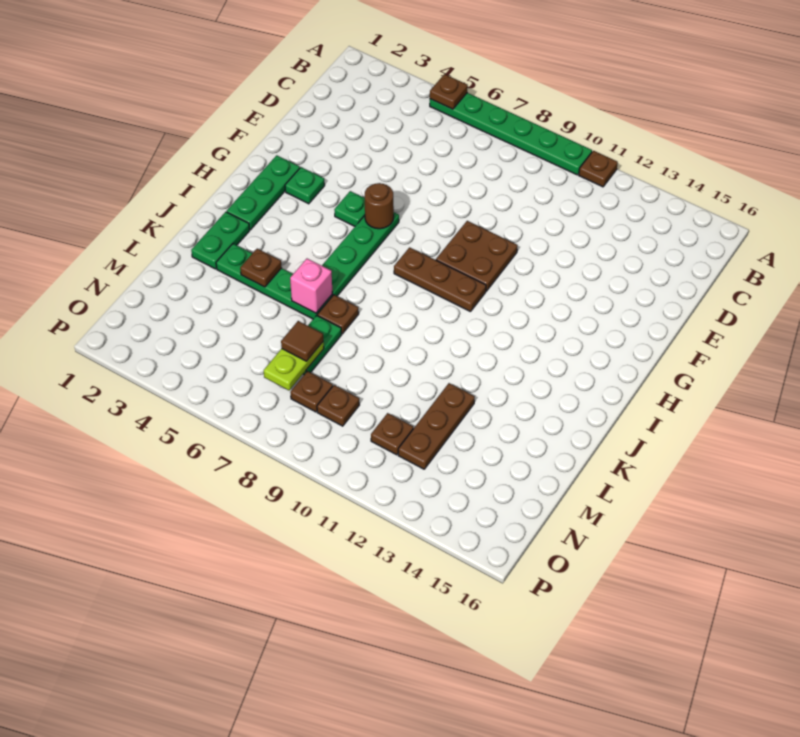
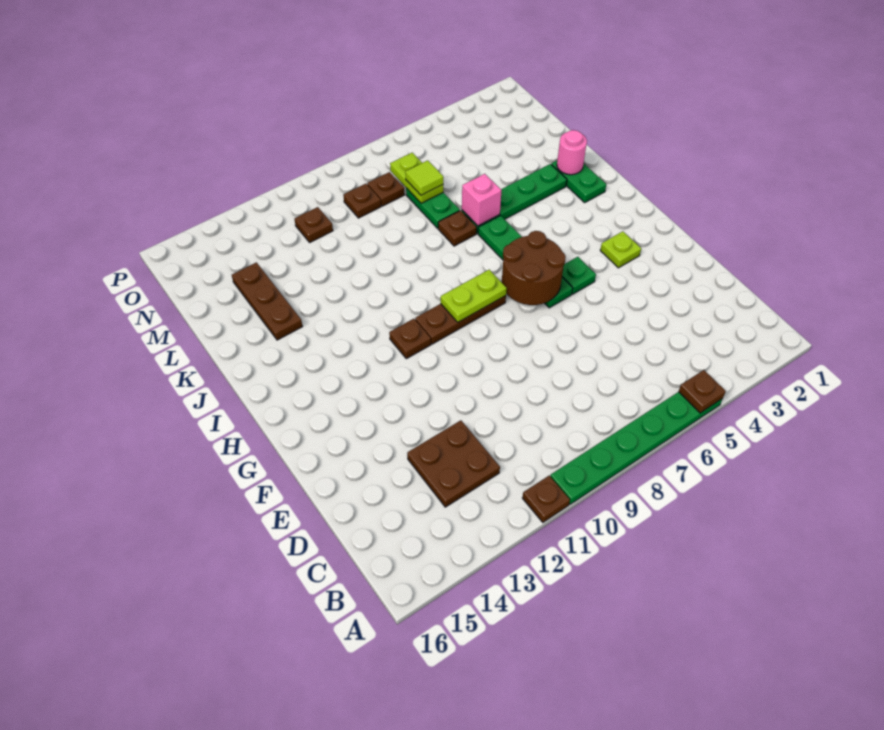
brown plate F9:G10 level 1 -> brown plate C12:D13 level 1
green plate G2:I2 level 1 -> none
green plate G3 level 1 -> lime plate G3 level 1
brown round brick G6 level 2 -> brown round brick G6:H7 level 2
none -> lime plate H8:H9 level 2
none -> pink round brick K2 level 2
brown plate K4 level 2 -> brown plate H11 level 1
brown plate L12:N12 level 1 -> brown plate K14:M14 level 1
brown tile M7 level 3 -> lime tile M7 level 3

